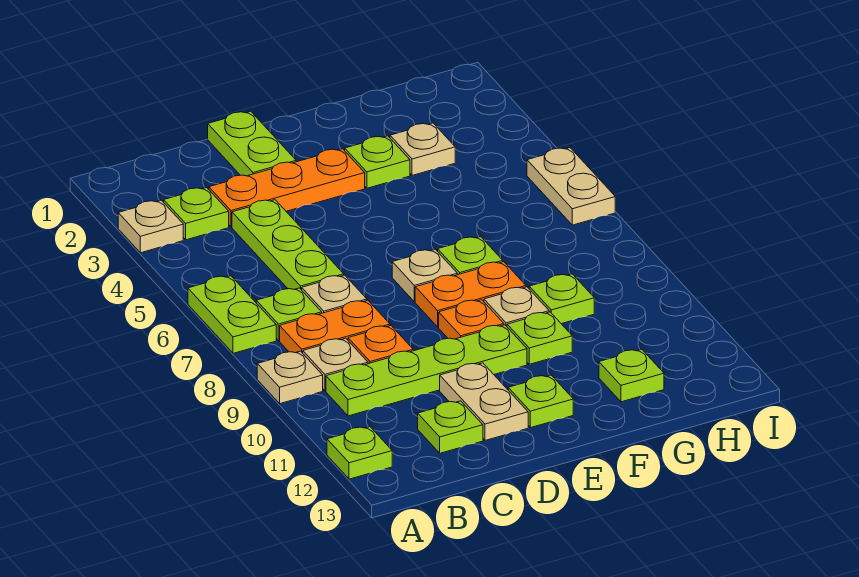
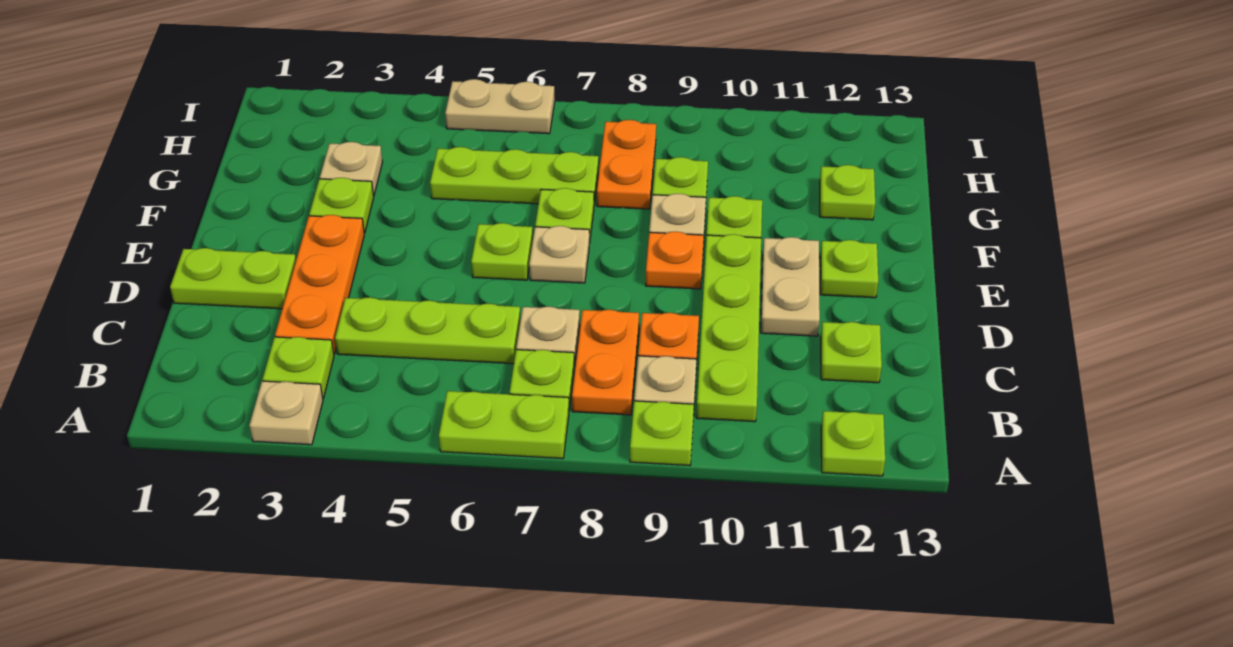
tan plate A9 level 1 -> lime plate A9 level 1
tan plate D11:D12 level 1 -> tan plate D11:E11 level 1
none -> lime plate E6 level 1
orange plate E8:F8 level 1 -> orange plate G8:H8 level 1
none -> lime plate G5:G7 level 1

